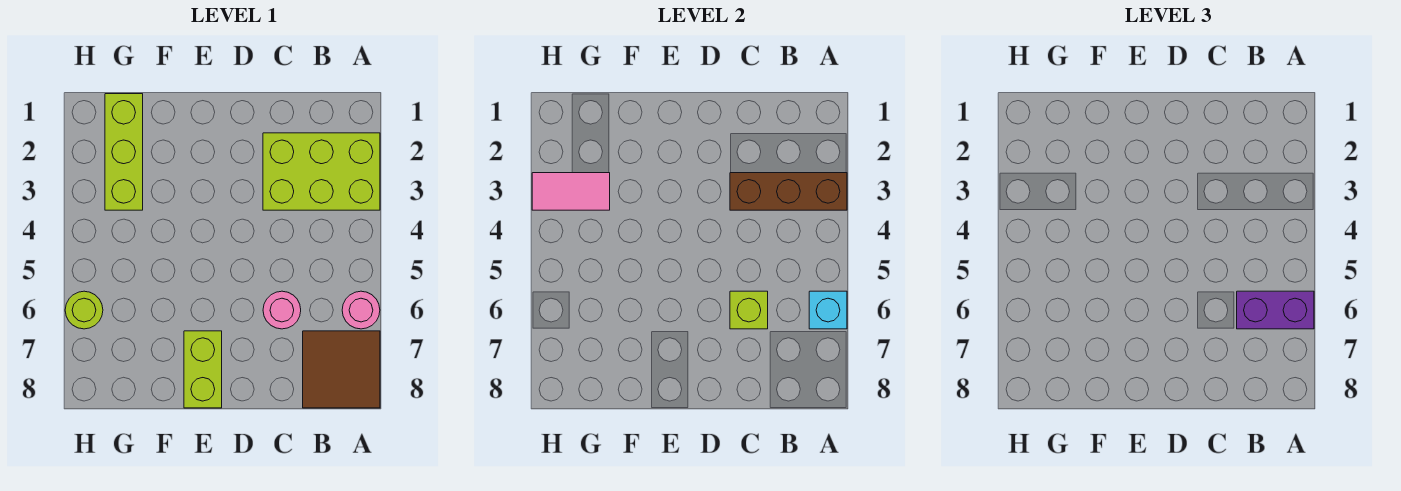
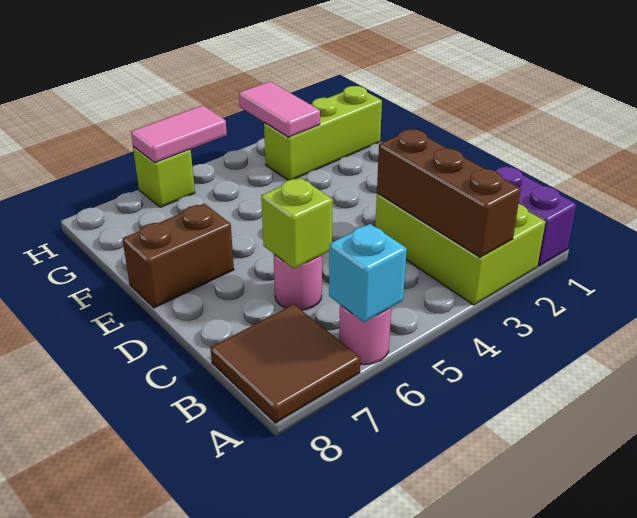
purple brick A6:B6 level 3 -> purple brick A1:B1 level 1
lime brick E7:E8 level 1 -> brown brick E7:E8 level 1
none -> pink tile H5:H6 level 2
lime round brick H6 level 1 -> lime brick H6 level 1

